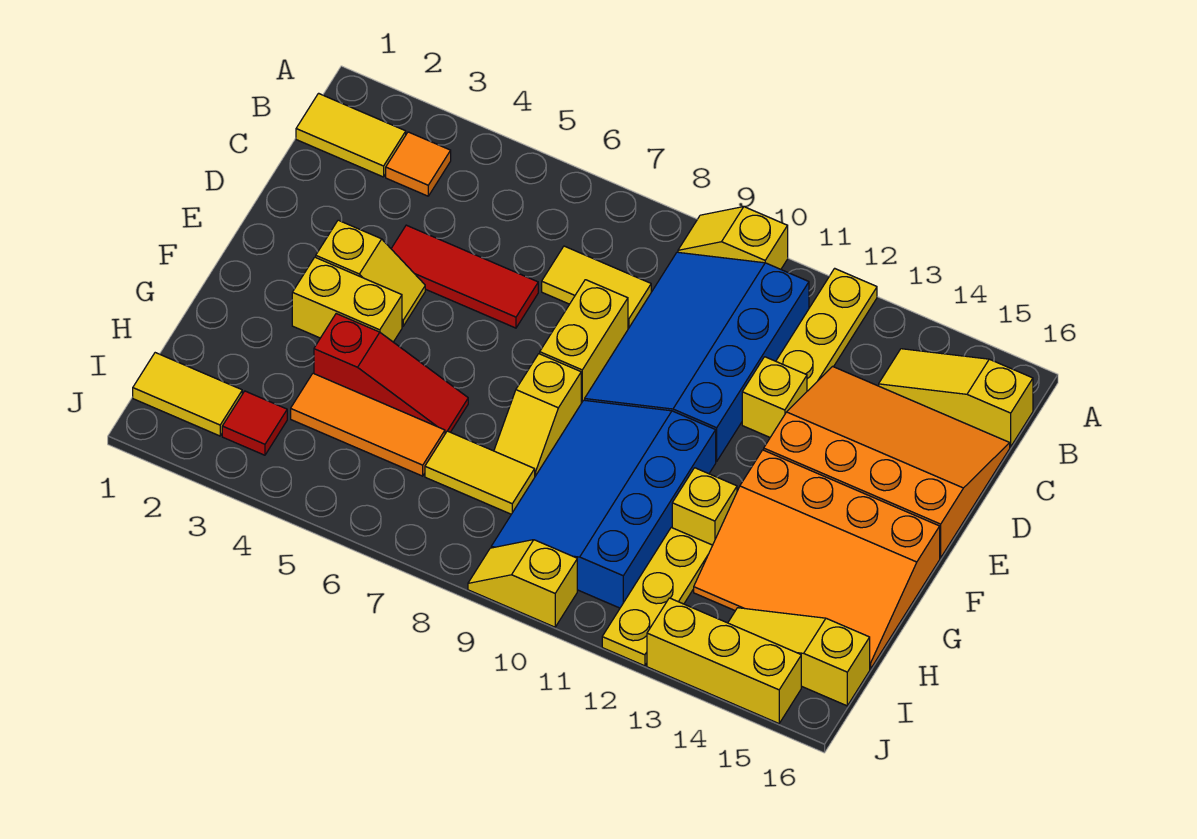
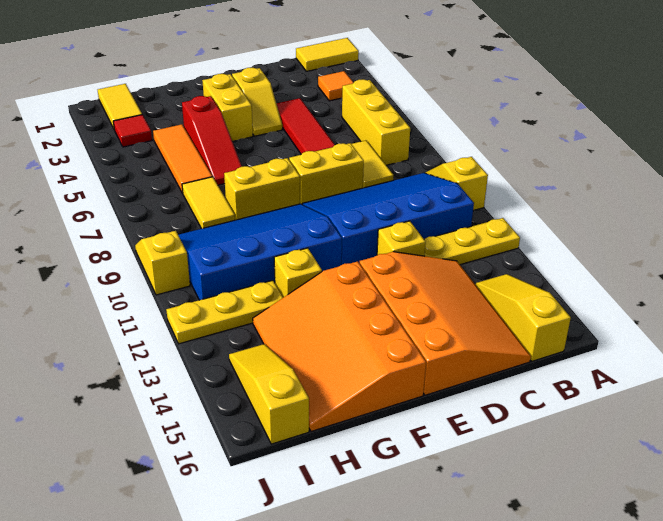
yellow tile B1:B2 level 1 -> yellow tile A1:B1 level 1
yellow slope F8:G8 level 1 top F -> yellow brick F8:G8 level 1
yellow brick J13:J15 level 1 -> yellow brick B5:B7 level 1

